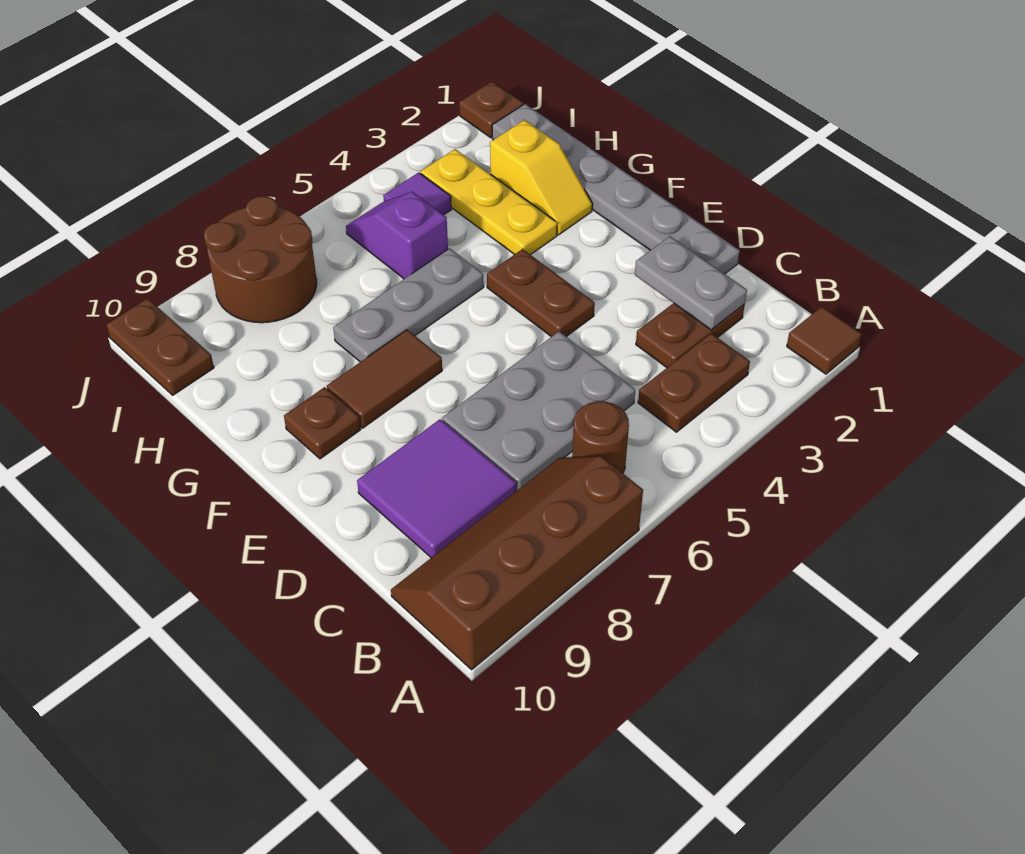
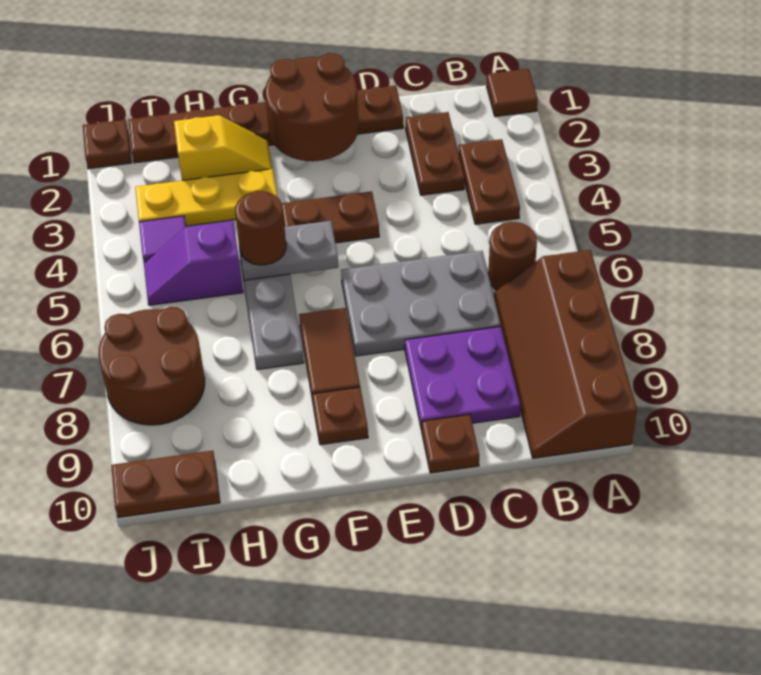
grey plate C2:D2 level 2 -> grey plate F5:G5 level 2
grey plate C5:D7 level 1 -> grey plate C6:E7 level 1
purple tile C8:D9 level 1 -> purple plate C8:D9 level 1
grey plate D1:I1 level 1 -> brown plate D1:I1 level 1
none -> brown plate D10 level 1
none -> brown round brick E1:F2 level 2
none -> brown round brick G5 level 3

